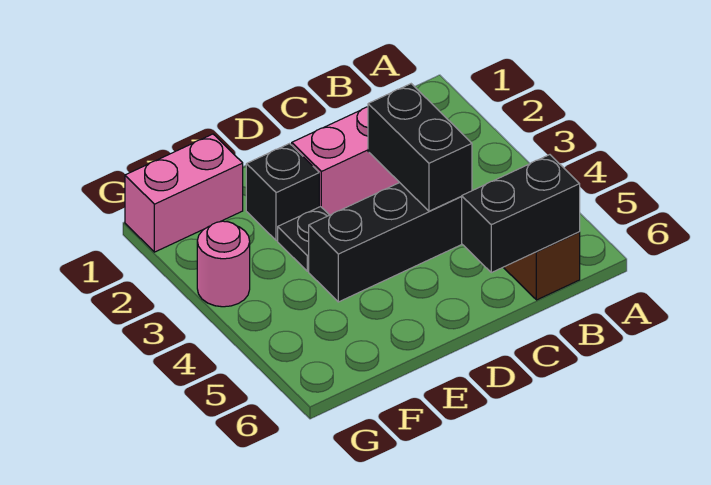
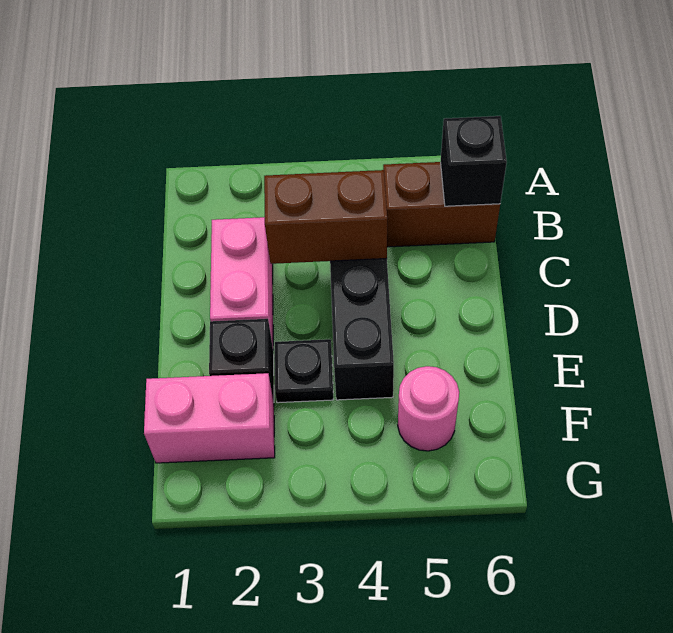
black brick B6:C6 level 2 -> black brick B6 level 2
black brick C3:C4 level 2 -> brown brick C3:C4 level 2
pink brick F1:G1 level 1 -> pink brick F1:F2 level 1
pink round brick G3 level 1 -> pink round brick F5 level 1

